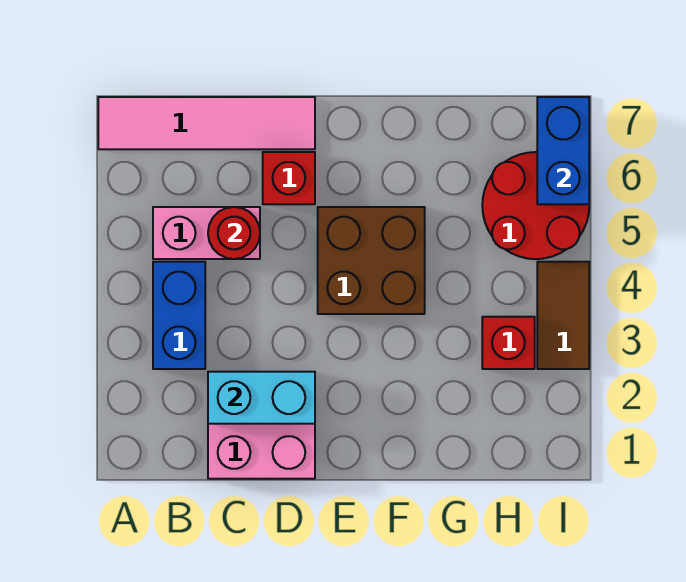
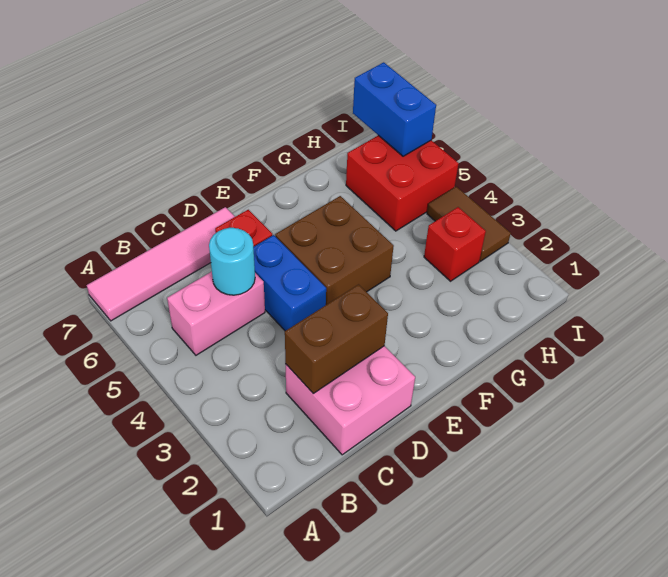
blue brick B3:B4 level 1 -> blue brick D4:D5 level 1
cyan brick C2:D2 level 2 -> brown brick C2:D2 level 2
red round brick C5 level 2 -> cyan round brick C5 level 2
red round brick H5:I6 level 1 -> red brick H5:I6 level 1

